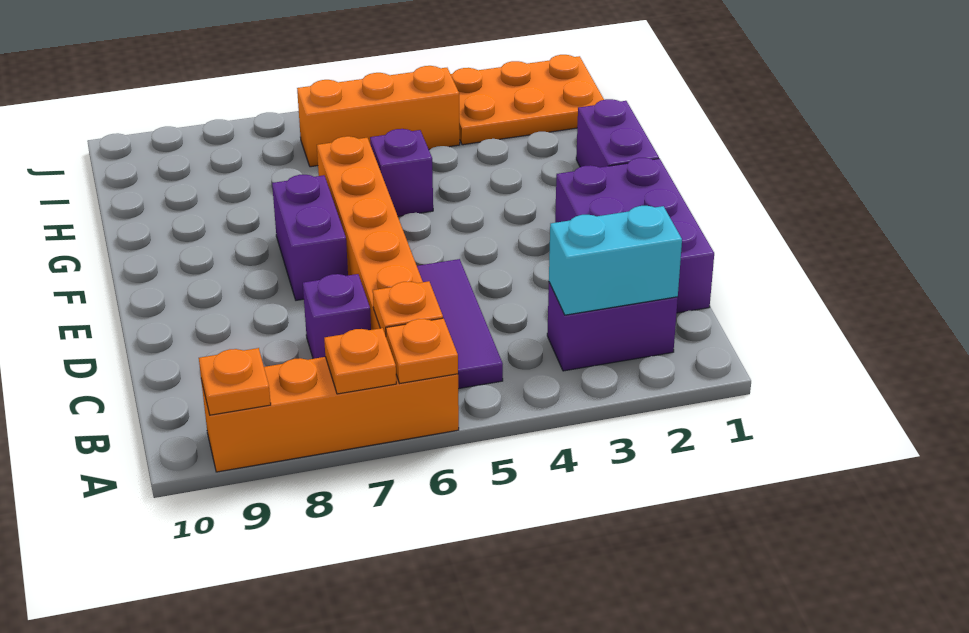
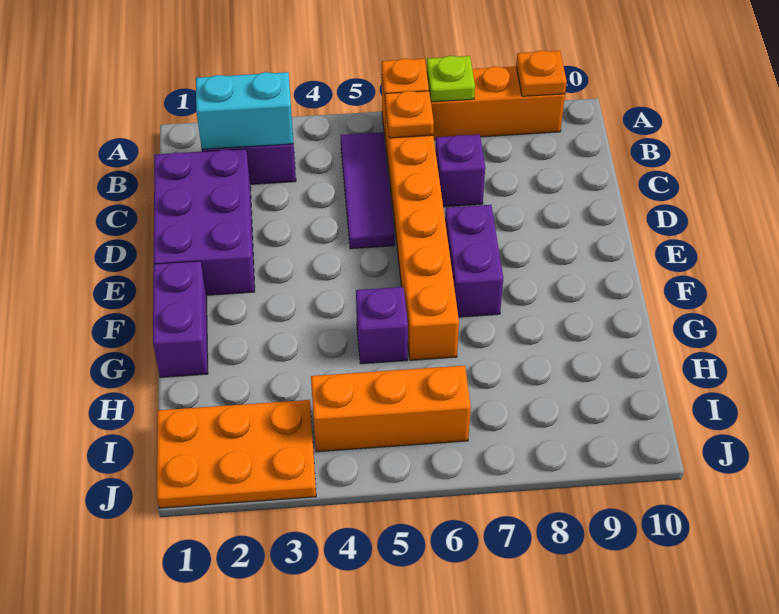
orange plate A7 level 2 -> lime plate A7 level 2

